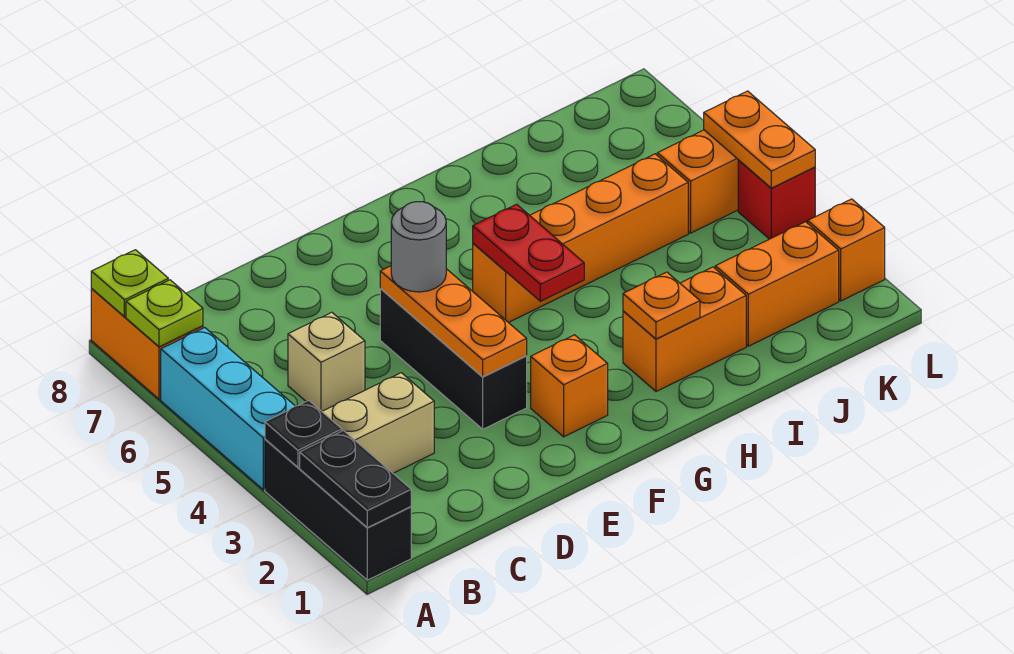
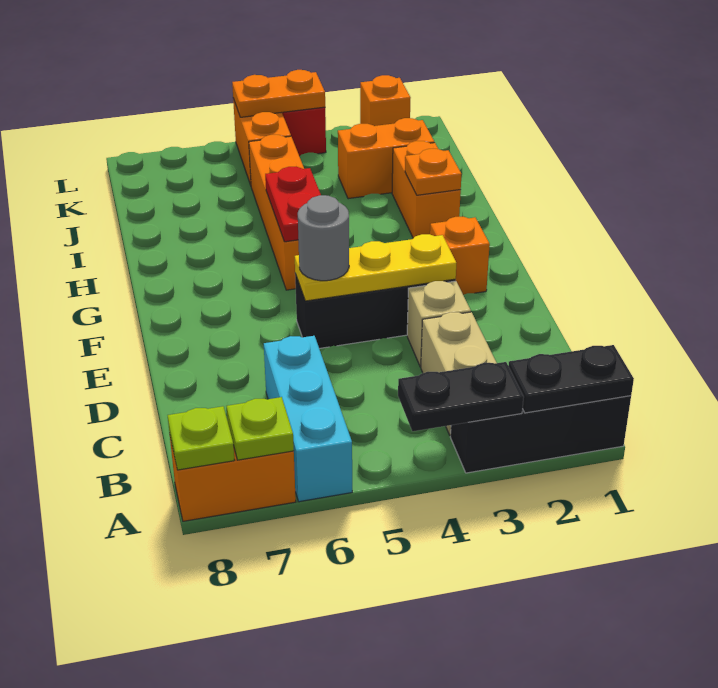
black plate A3 level 2 -> black plate A3:A4 level 2
cyan brick A4:A6 level 1 -> cyan brick A6:C6 level 1
tan brick C5 level 1 -> tan brick D3 level 1
orange plate E3:E5 level 2 -> yellow plate E3:E5 level 2
red plate G4:G5 level 2 -> red plate G5:H5 level 2
orange brick J2:K2 level 1 -> orange brick J2:J3 level 1

